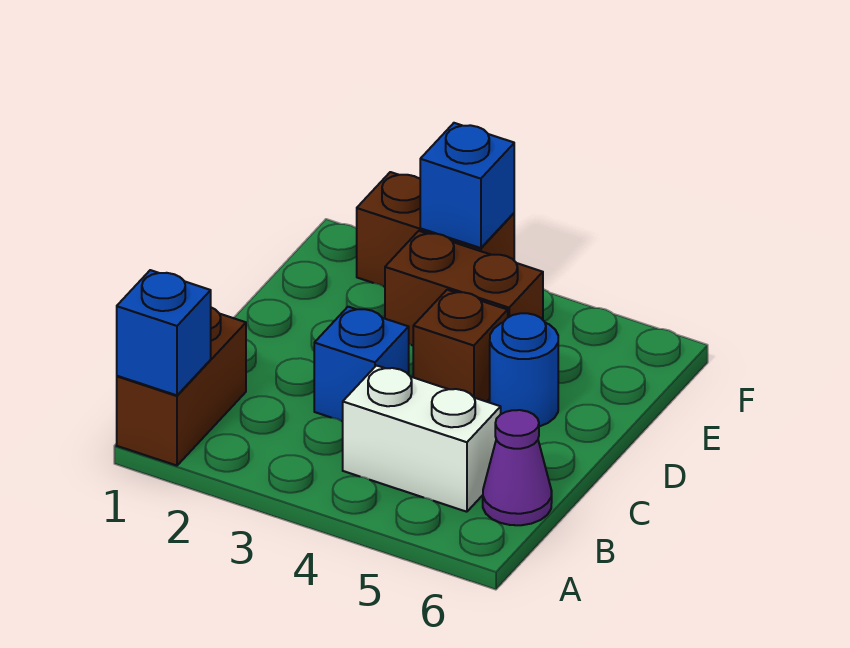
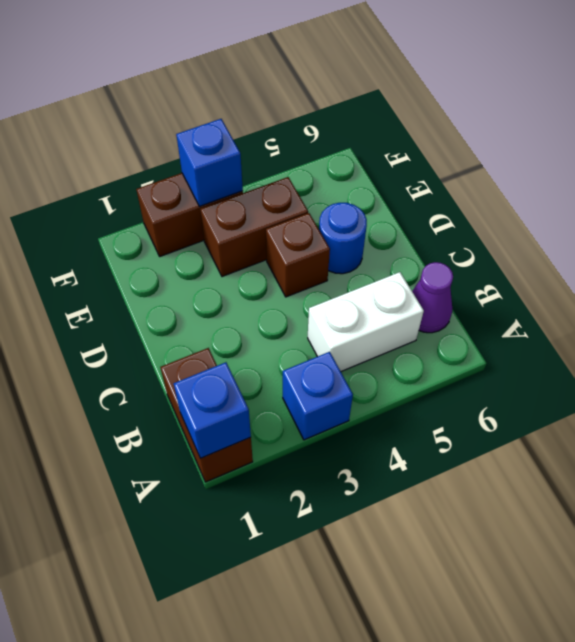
blue brick C3 level 1 -> blue brick A3 level 1

